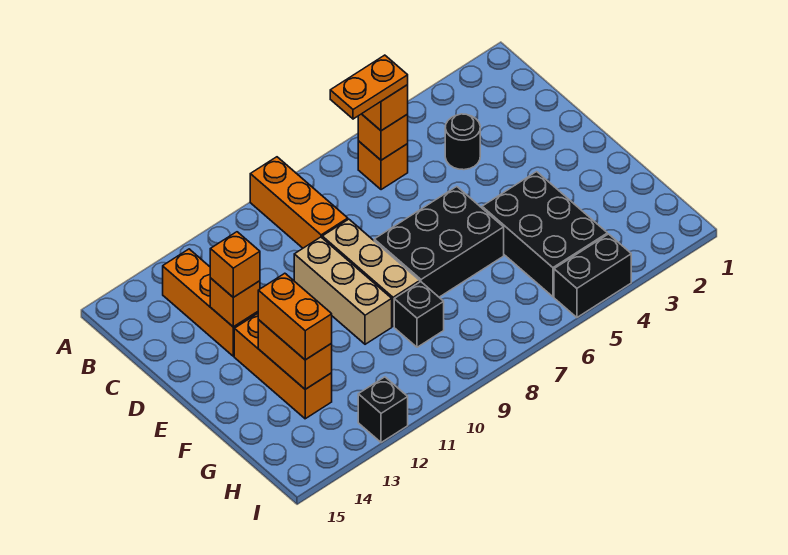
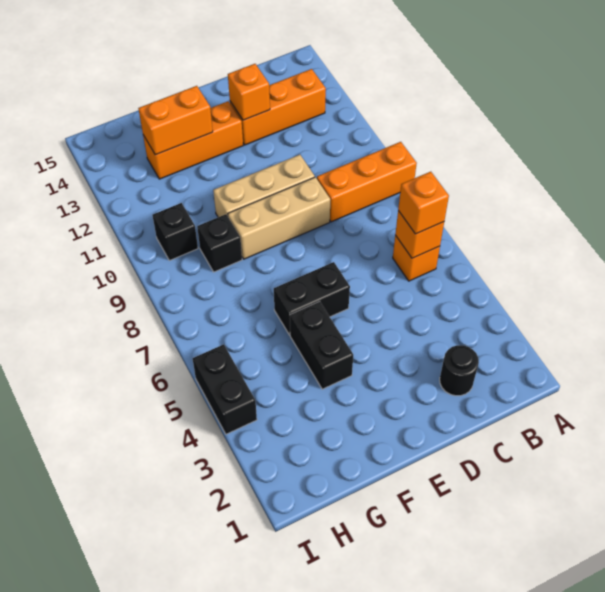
orange plate B6:B7 level 4 -> none
black round brick C4 level 1 -> black round brick C2 level 1
orange brick D13 level 3 -> none
black brick E6:F8 level 1 -> black brick E6:F6 level 1
black brick F4:H5 level 1 -> black brick F4:F5 level 1
orange brick F13:G13 level 3 -> none
black brick I12 level 1 -> black brick H10 level 1

